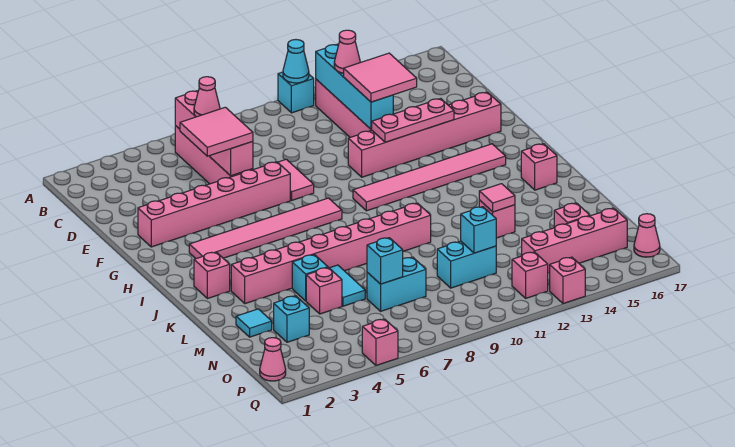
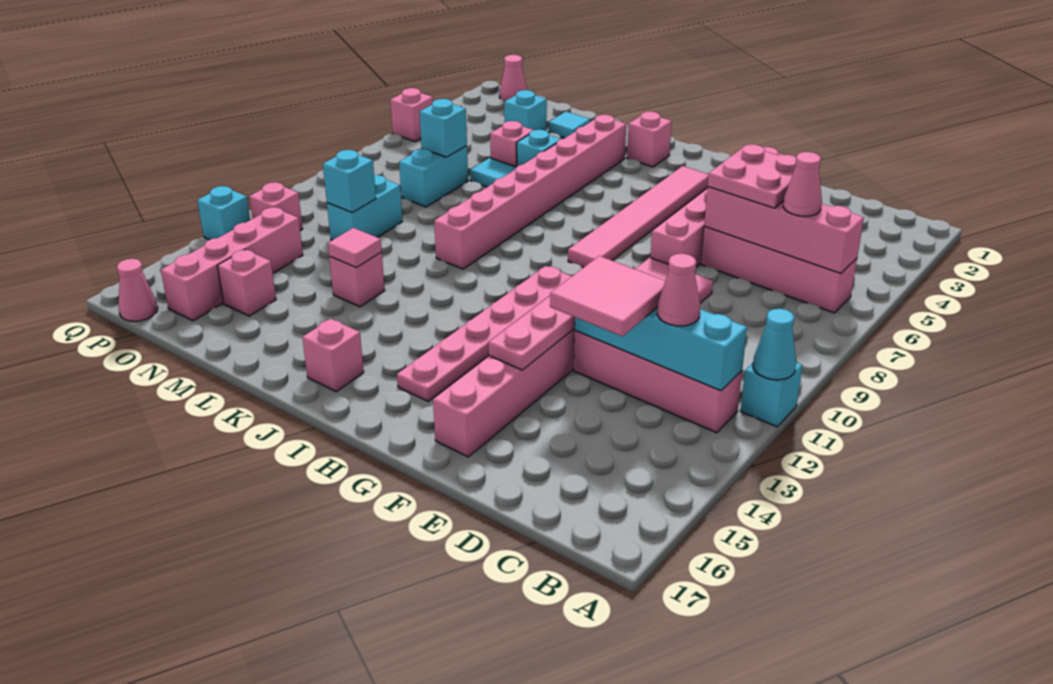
pink tile D5:E6 level 3 -> pink plate D5:E6 level 3
pink tile H10:H15 level 1 -> pink plate H10:H15 level 1
pink brick Q13 level 1 -> cyan brick Q13 level 1

